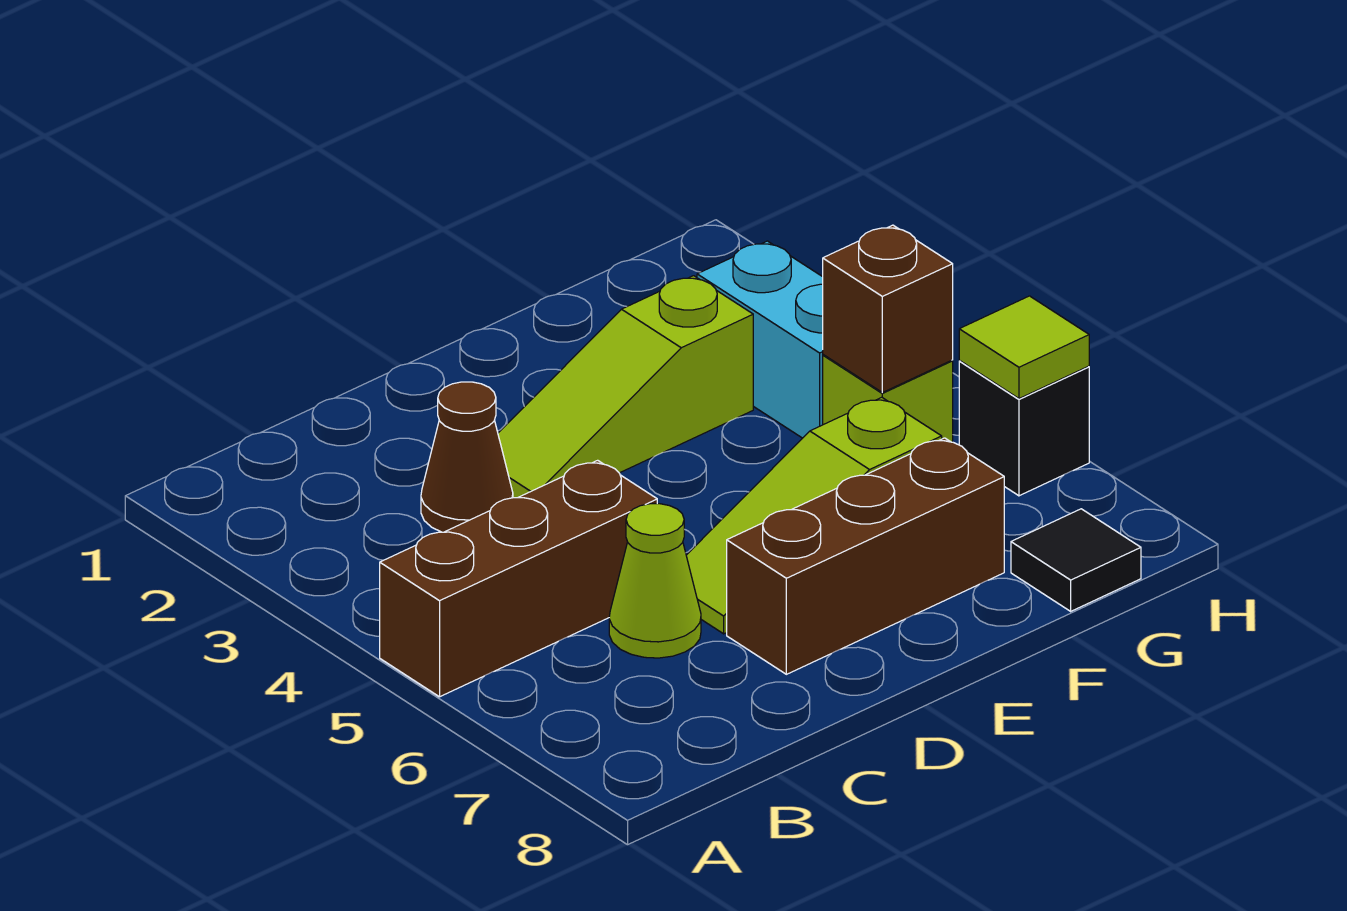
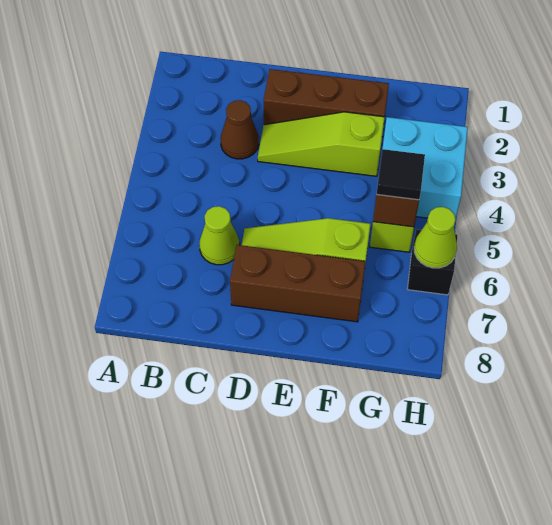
brown brick A5:C5 level 1 -> brown brick D2:F2 level 1
cyan brick G3:G4 level 1 -> cyan brick G3:H4 level 1
black tile G8 level 1 -> black tile G5 level 3
lime tile H6 level 2 -> lime cone H6 level 2

